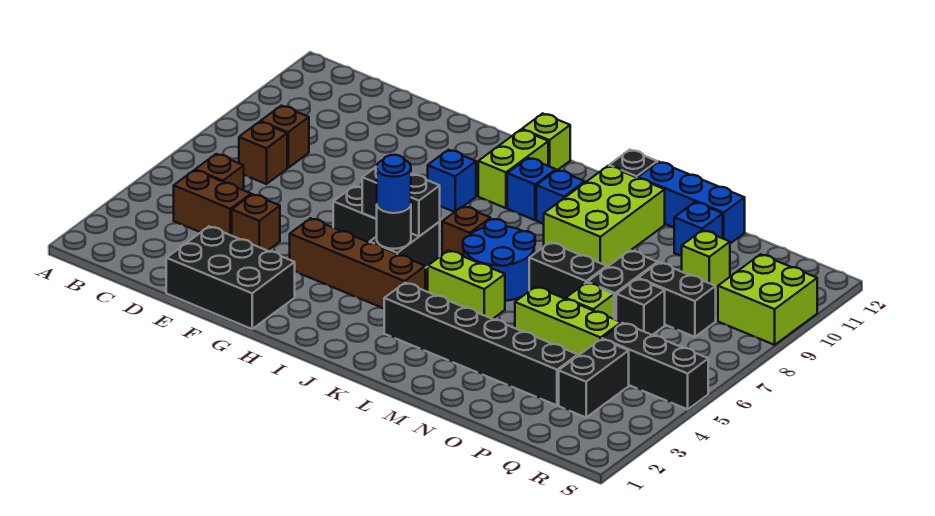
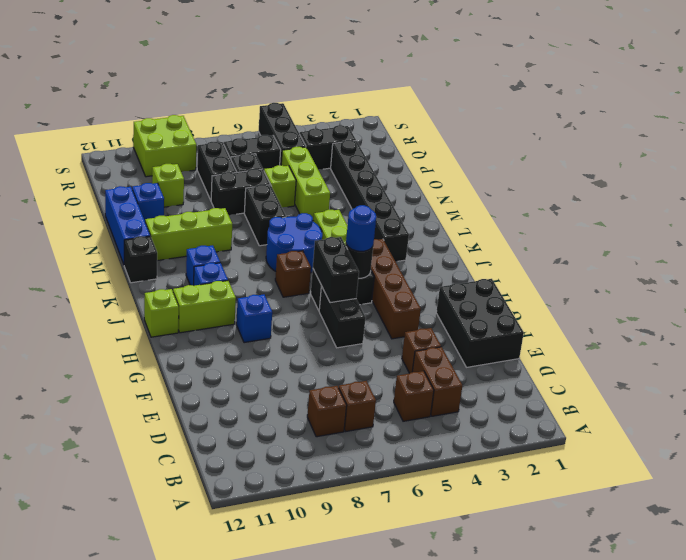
lime brick L9:M11 level 1 -> lime brick M9:M11 level 1
none -> black brick Q6:Q7 level 1

